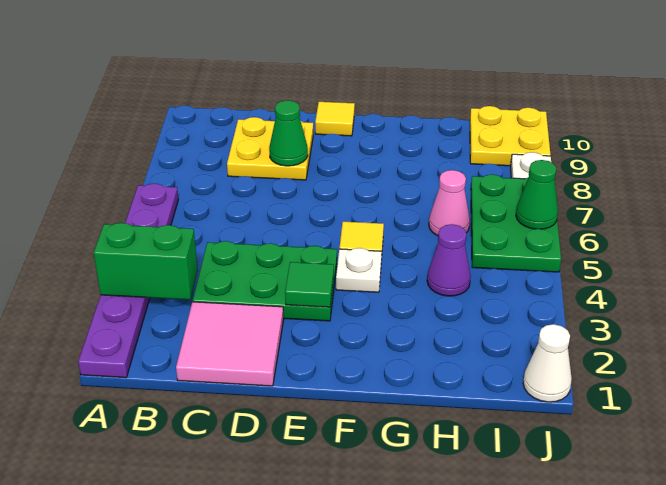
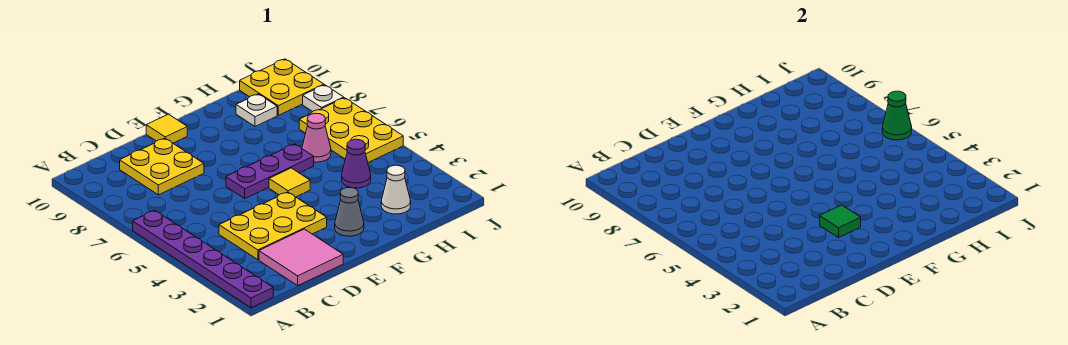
green brick A3:B3 level 2 -> none
green plate C3:E4 level 1 -> yellow plate C3:E4 level 1
green cone D8 level 2 -> none
none -> purple plate E6:G6 level 1
none -> grey cone F2 level 1
white plate F4 level 1 -> white plate H9 level 1
green plate I5:J7 level 1 -> yellow plate I5:J7 level 1
white cone J1 level 1 -> white cone H2 level 1

